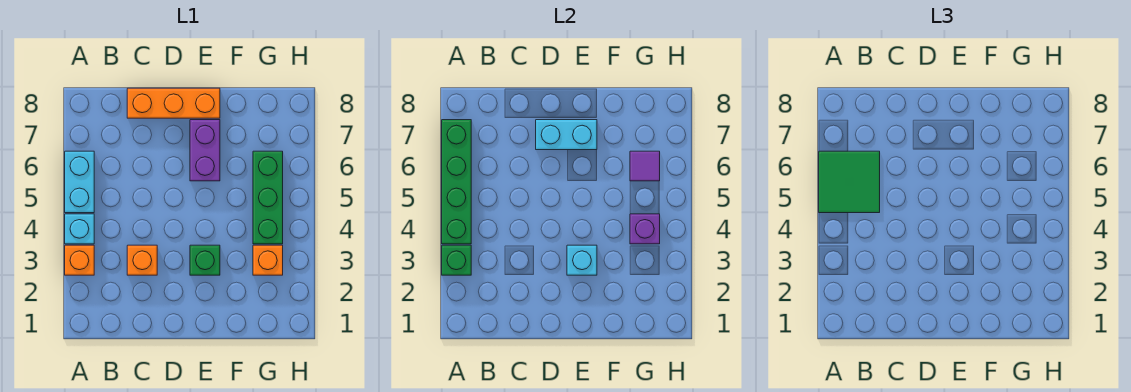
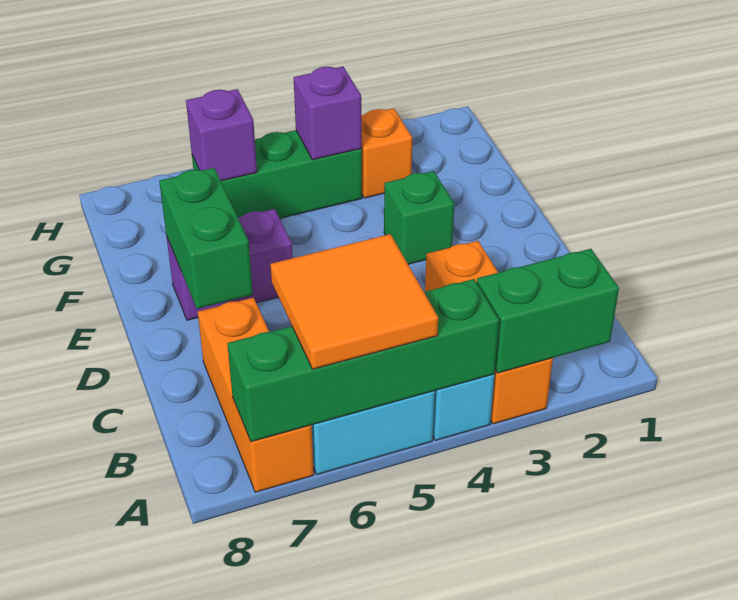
green brick A3 level 2 -> green brick A2:A3 level 2
green tile A5:B6 level 3 -> orange tile A5:B6 level 3
orange brick C8:E8 level 1 -> orange brick A7:C7 level 1
cyan brick D7:E7 level 2 -> green brick D7:E7 level 2
cyan brick E3 level 2 -> none
purple tile G6 level 2 -> purple brick G6 level 2

